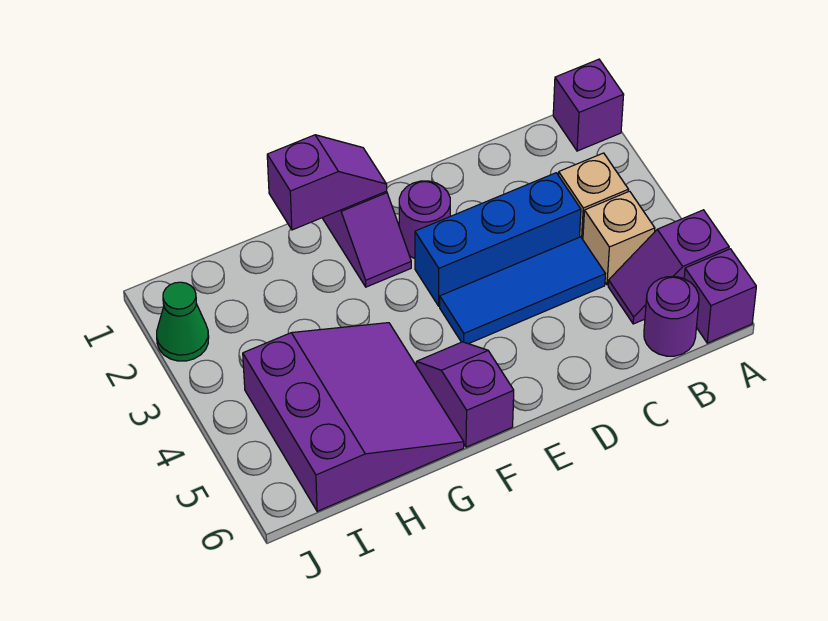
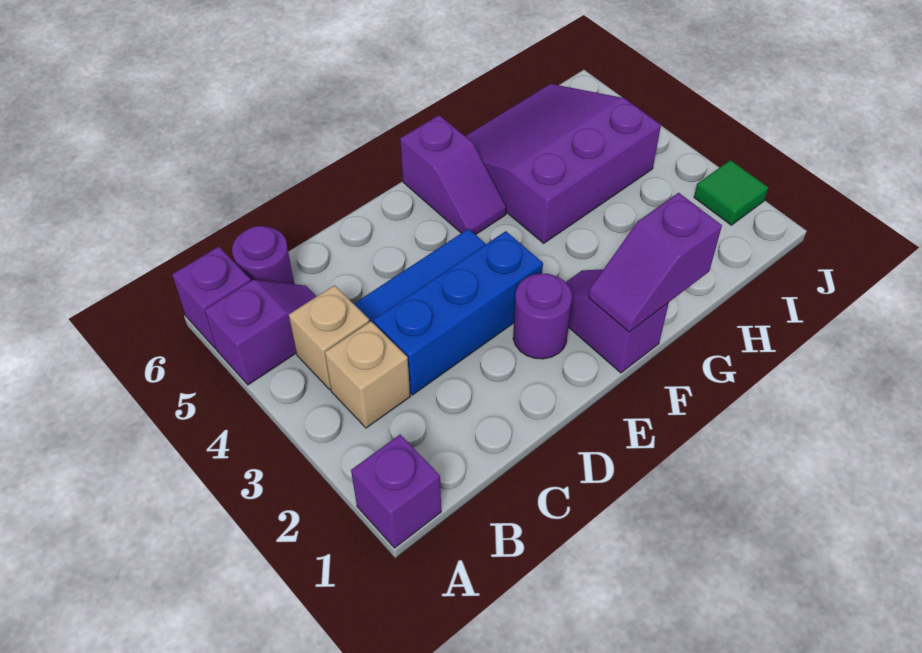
purple slope G4:I6 level 1 top I -> purple slope G4:I6 level 1 top 4
green cone J2 level 1 -> green tile J2 level 1

